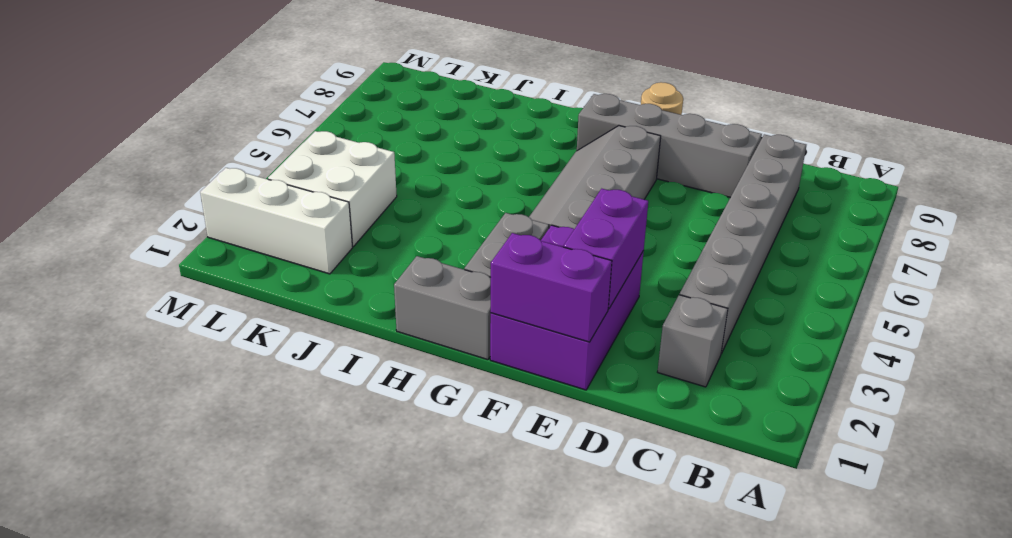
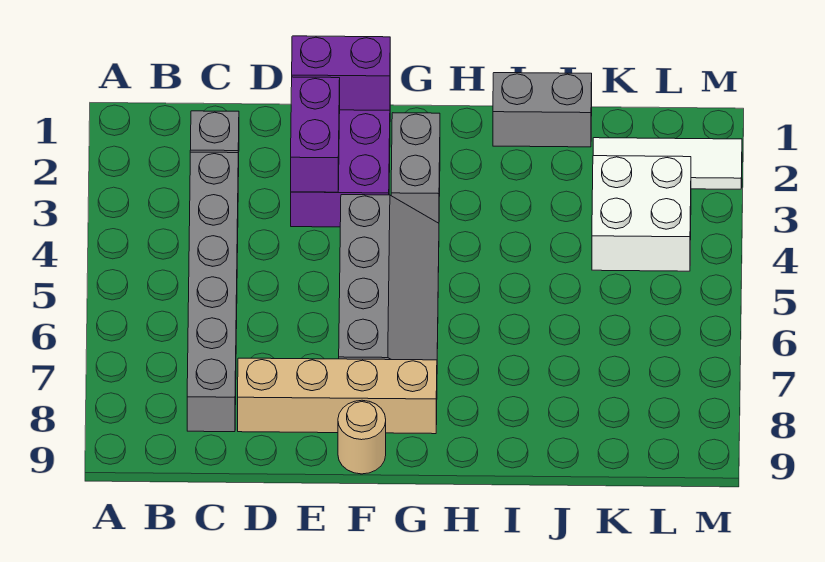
grey brick D8:G8 level 1 -> tan brick D8:G8 level 1
grey brick G1:H1 level 1 -> grey brick I1:J1 level 1
white brick K2:M2 level 1 -> white tile K2:M2 level 1

